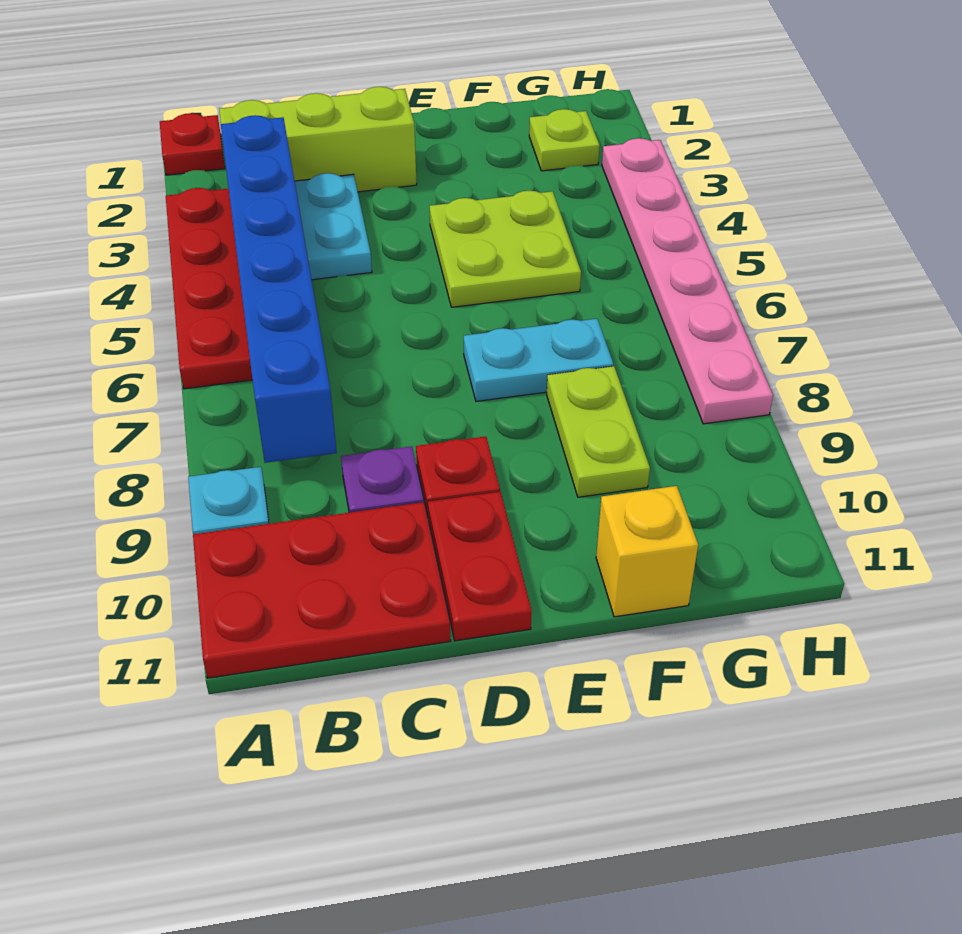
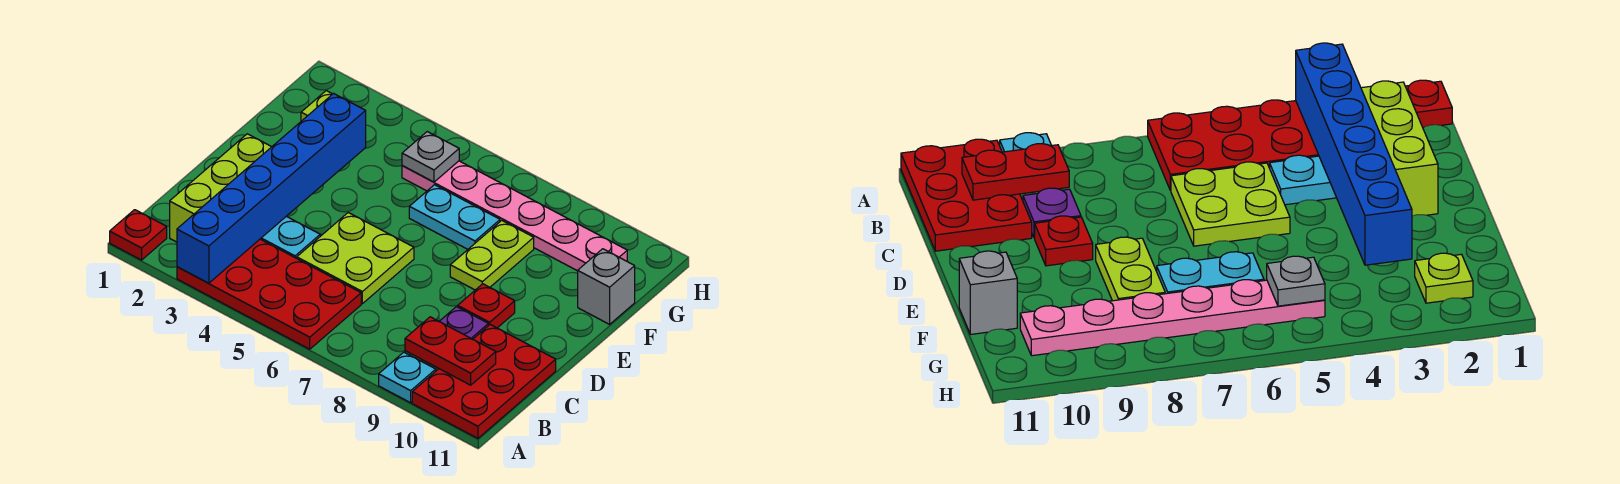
blue brick B3:B8 level 2 -> blue brick A3:F3 level 2
red plate D10:D11 level 1 -> red plate B9:B10 level 2
lime plate E4:F5 level 1 -> lime plate C5:D6 level 1
cyan plate E7:F7 level 1 -> cyan plate F6:F7 level 1
lime plate F8:F9 level 1 -> lime plate E8:F8 level 1
yellow brick F11 level 1 -> grey brick F11 level 1
none -> grey plate G5 level 2
pink plate H3:H8 level 1 -> pink plate G5:G10 level 1

